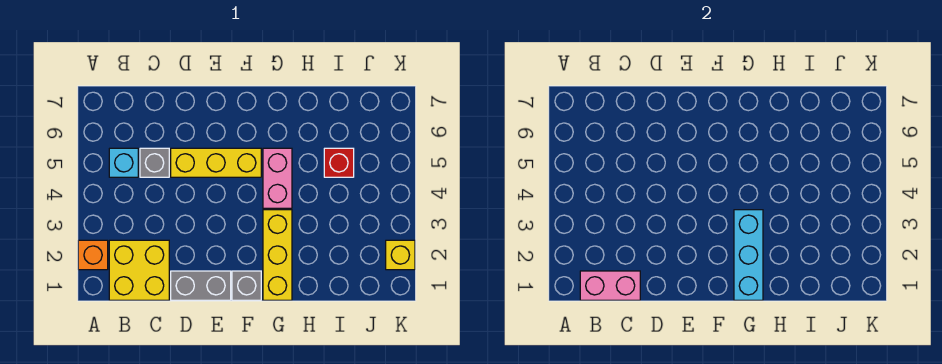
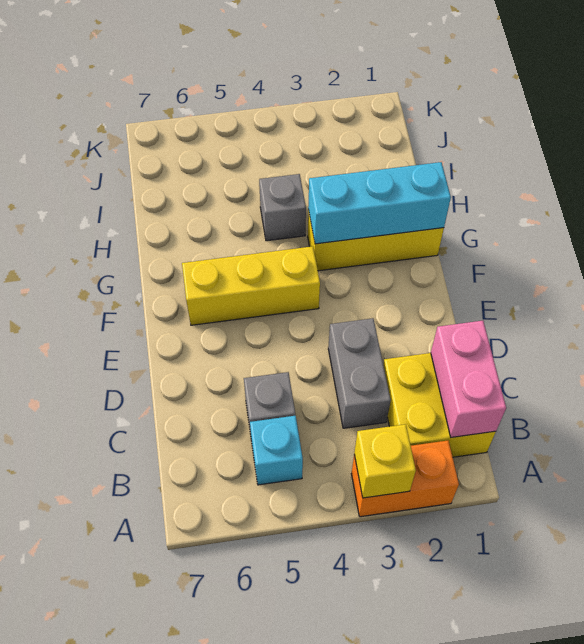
orange brick A2 level 1 -> orange brick A2:A3 level 1
grey brick D1:E1 level 1 -> grey brick C3:D3 level 1
yellow brick D5:F5 level 1 -> yellow brick F4:F6 level 1
grey brick F1 level 1 -> grey brick H4 level 1
pink brick G4:G5 level 1 -> none
red brick I5 level 1 -> none
yellow brick K2 level 1 -> yellow brick A3 level 2

